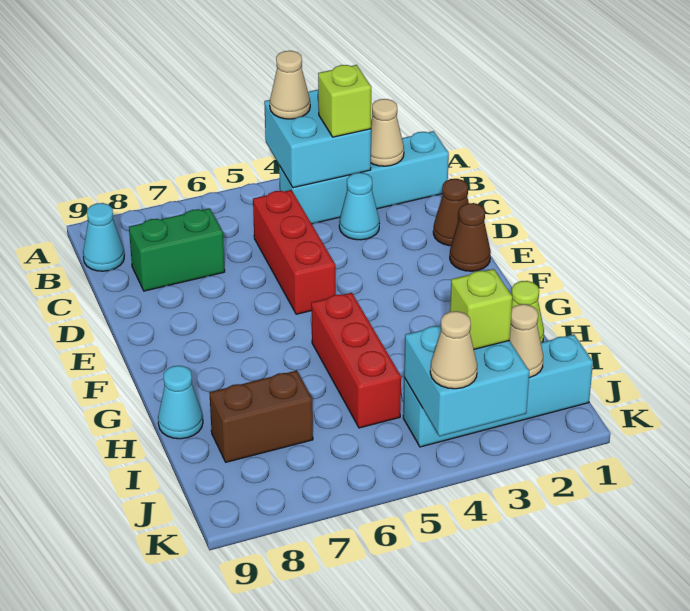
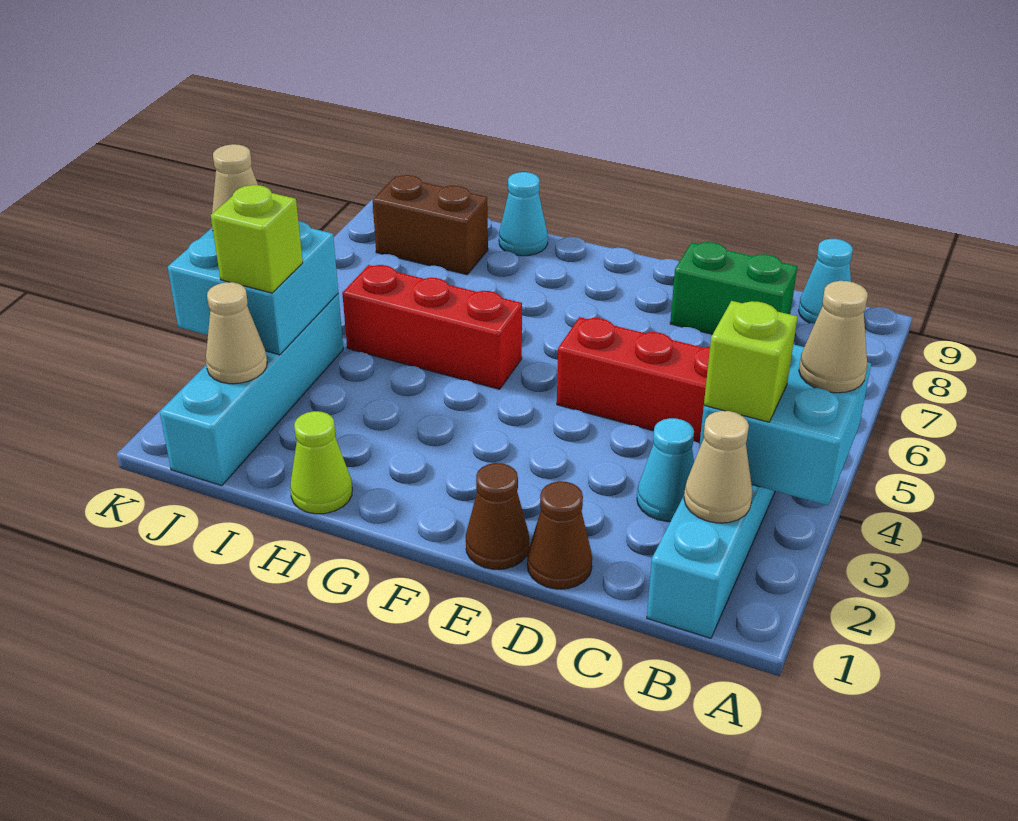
green brick C7:C8 level 1 -> green brick C8:D8 level 1
brown brick I7:I8 level 1 -> brown brick I8:J8 level 1

